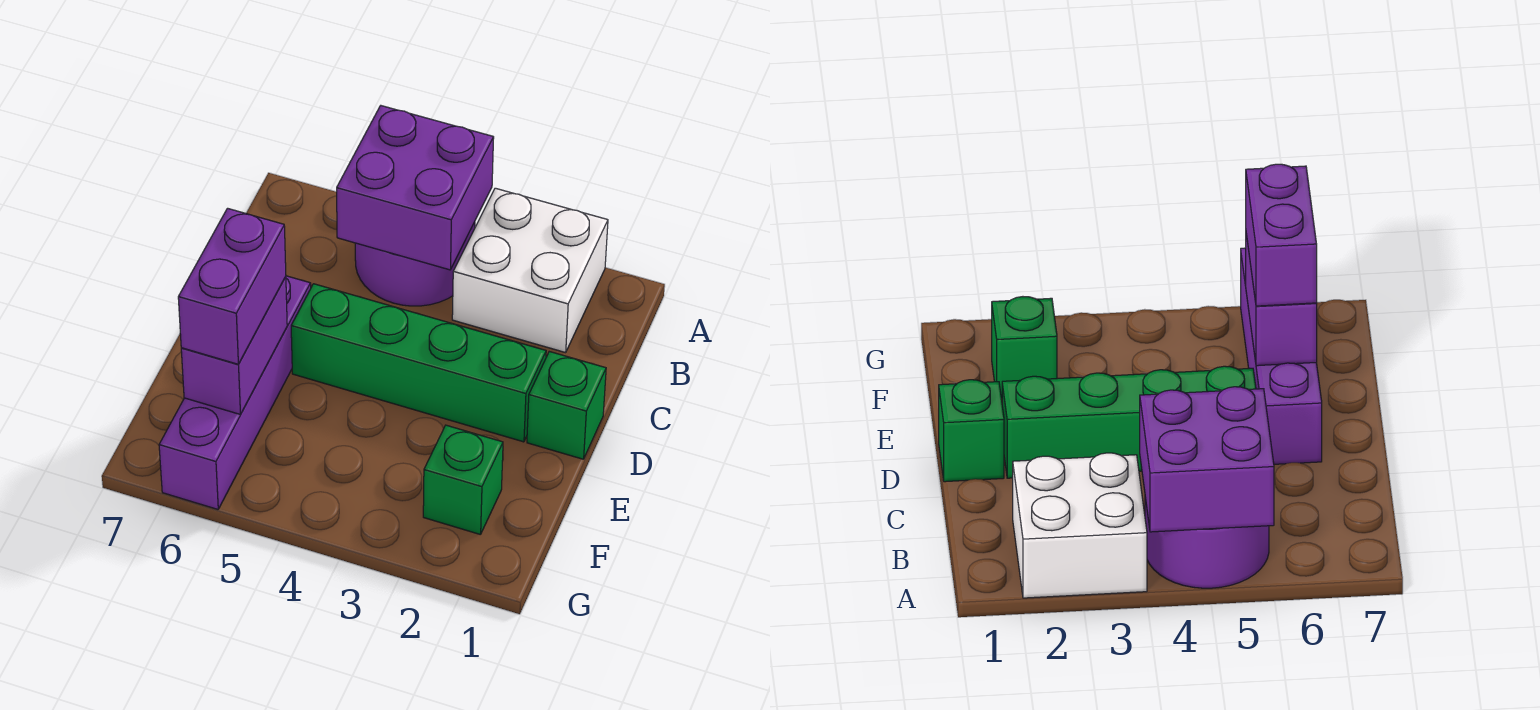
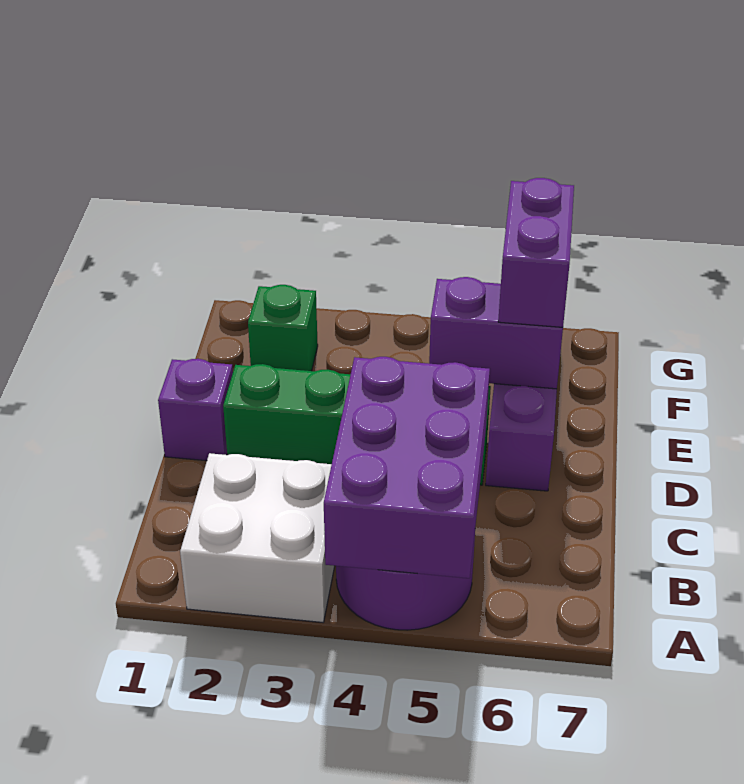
purple brick A4:B5 level 2 -> purple brick A4:C5 level 2
green brick D1 level 1 -> purple brick D1 level 1
purple brick E6:F6 level 2 -> purple brick E5:E6 level 2

